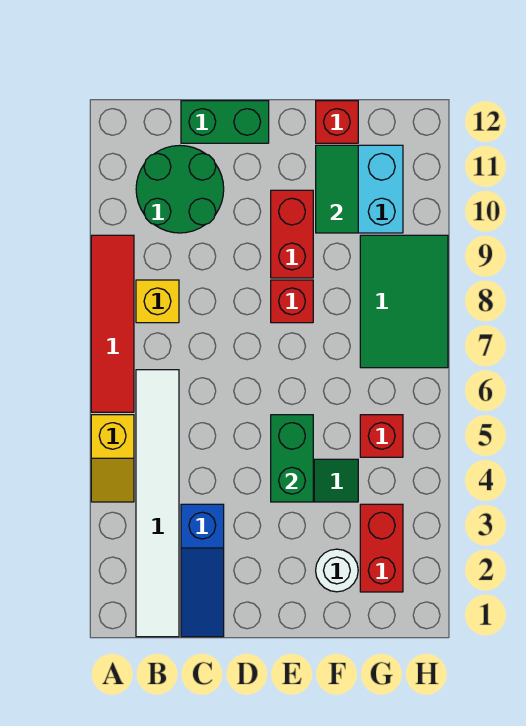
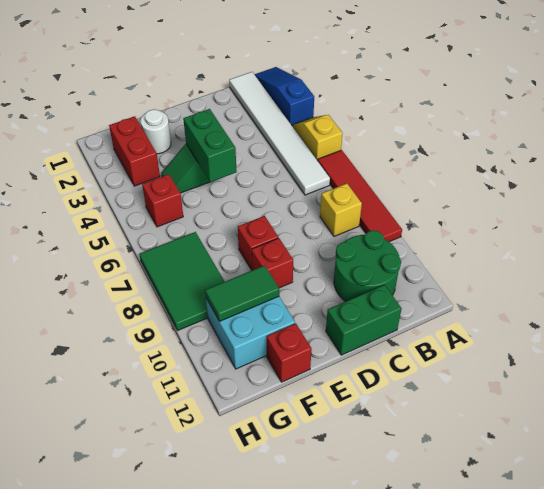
blue slope C1:C3 level 1 top 3 -> blue slope A1:A3 level 1 top 3
red brick E9:E10 level 1 -> red brick E9 level 1
green tile F10:F11 level 2 -> green tile F10:G10 level 2

